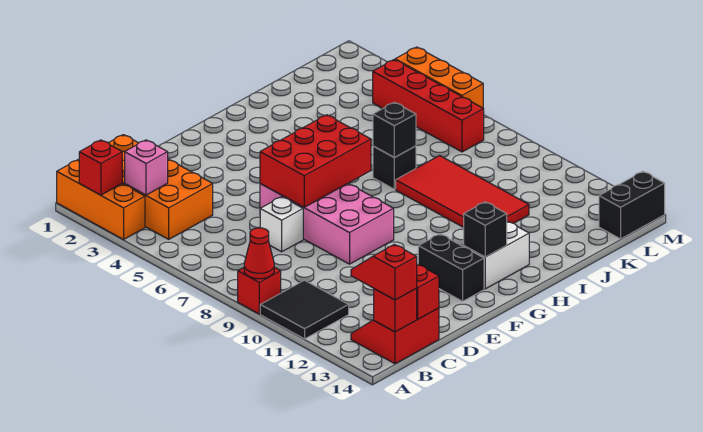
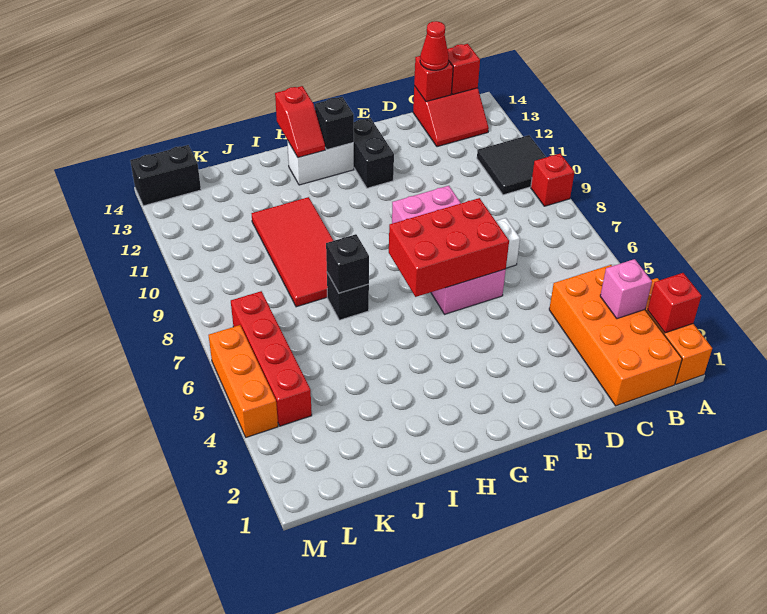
red cone A9 level 2 -> red cone C14 level 3
red slope B13:B14 level 3 top 14 -> red slope H13:H14 level 2 top 14

